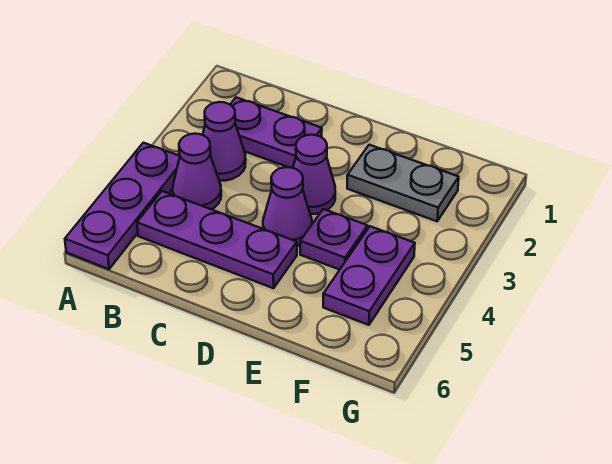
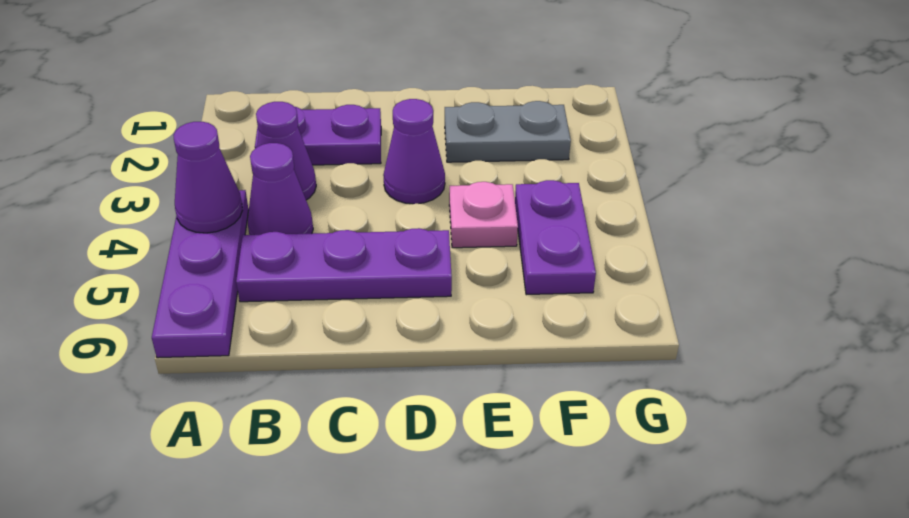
purple cone D4 level 1 -> purple cone A4 level 2
purple plate E4 level 1 -> pink plate E4 level 1

